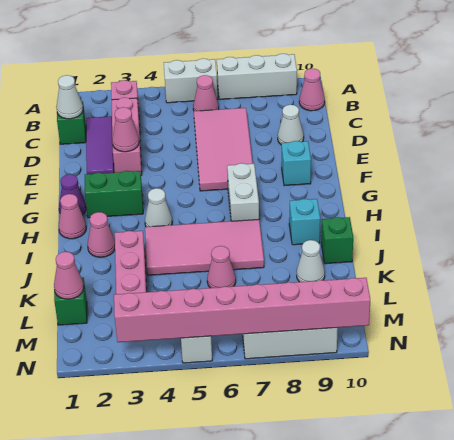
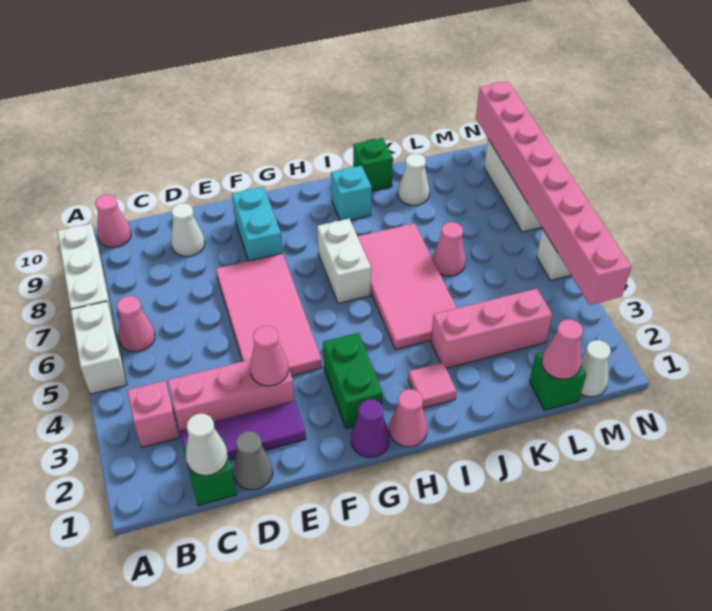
pink tile C6:F7 level 1 -> pink tile E4:F7 level 1
none -> grey cone D1 level 1
cyan brick F9 level 1 -> cyan brick F8:F9 level 1
white brick G7:H7 level 1 -> white brick H6:H7 level 1
white cone H4 level 1 -> white cone M1 level 1
pink cone I2 level 1 -> pink tile I2 level 1

